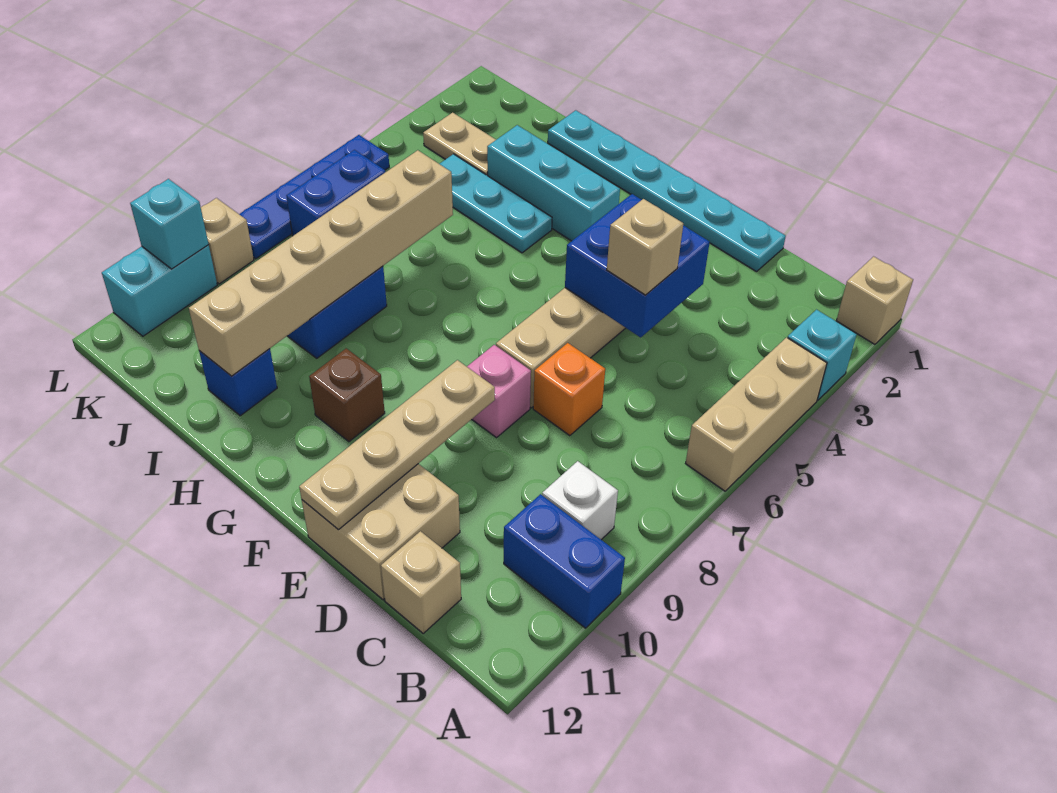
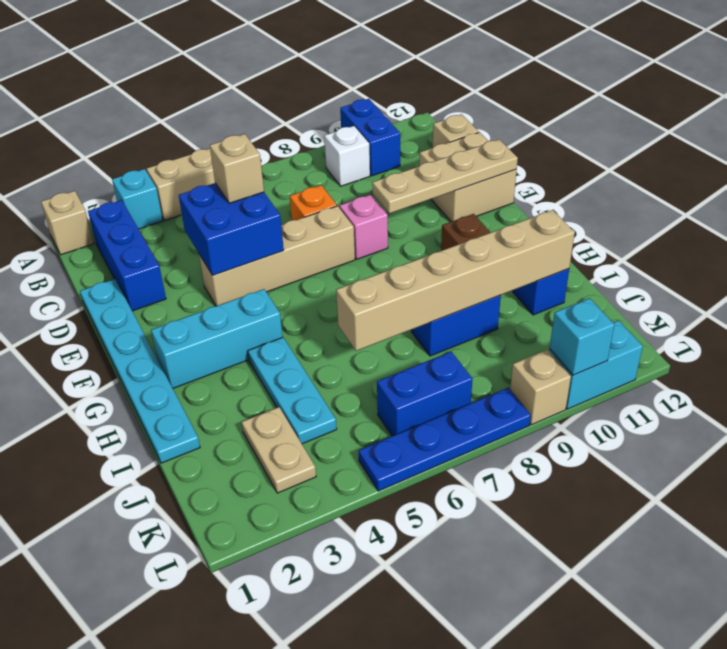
none -> blue brick B2:D2 level 1
cyan brick G3:I3 level 1 -> cyan brick G2:G4 level 1

